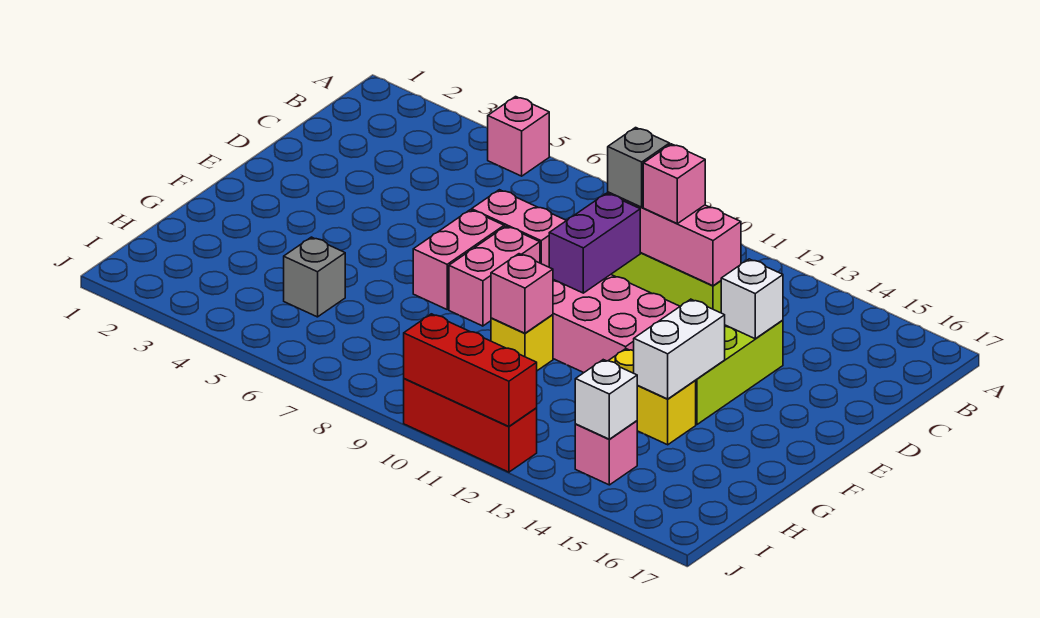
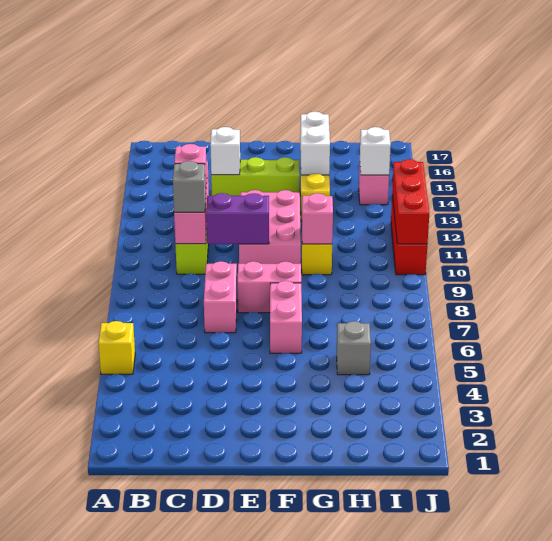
pink brick A5 level 1 -> yellow brick A5 level 1
pink brick E7:F7 level 1 -> pink brick F6:F7 level 1
white brick F14:G14 level 2 -> white brick G14:G15 level 2

